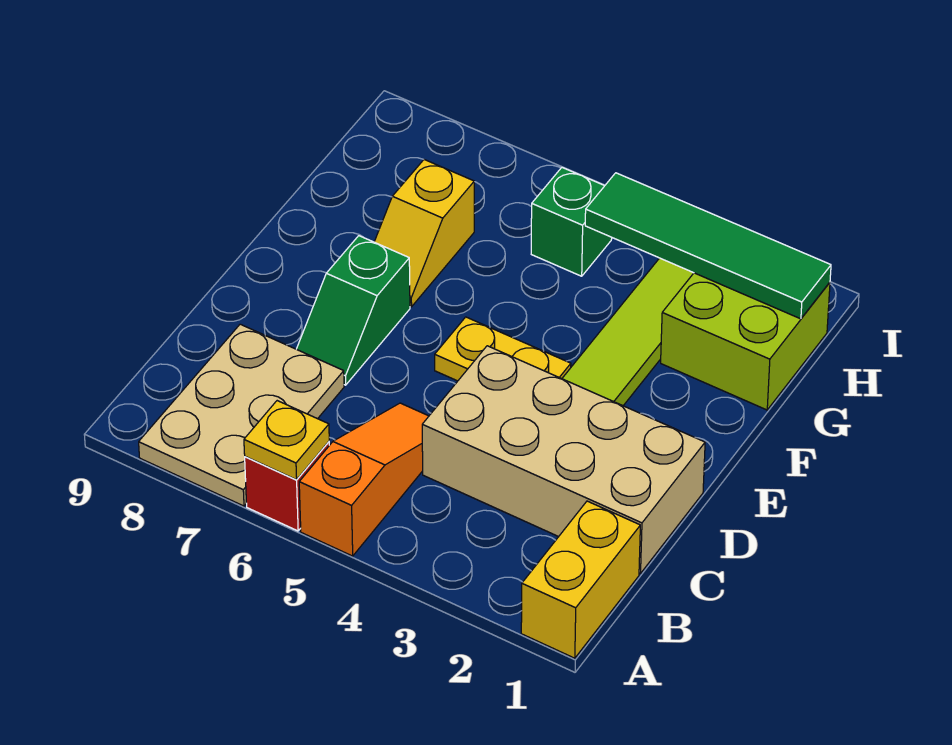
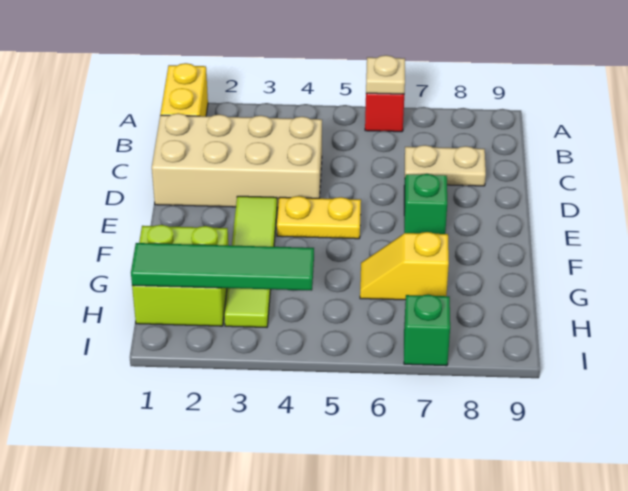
orange slope A5:C5 level 1 top A -> none
yellow plate A6 level 2 -> tan plate A6 level 2
tan plate A7:C8 level 1 -> tan plate C7:C8 level 1
yellow slope F7:G7 level 1 top G -> yellow slope G6:G7 level 1 top 7
green brick H5 level 1 -> green brick I7 level 1

